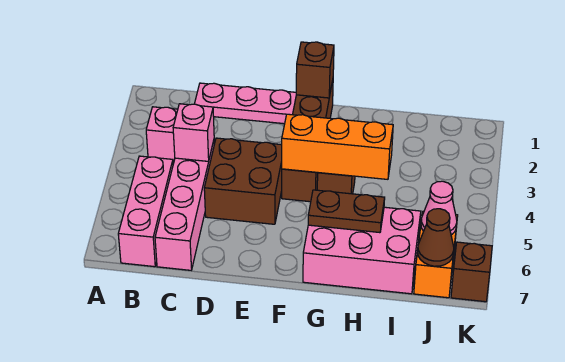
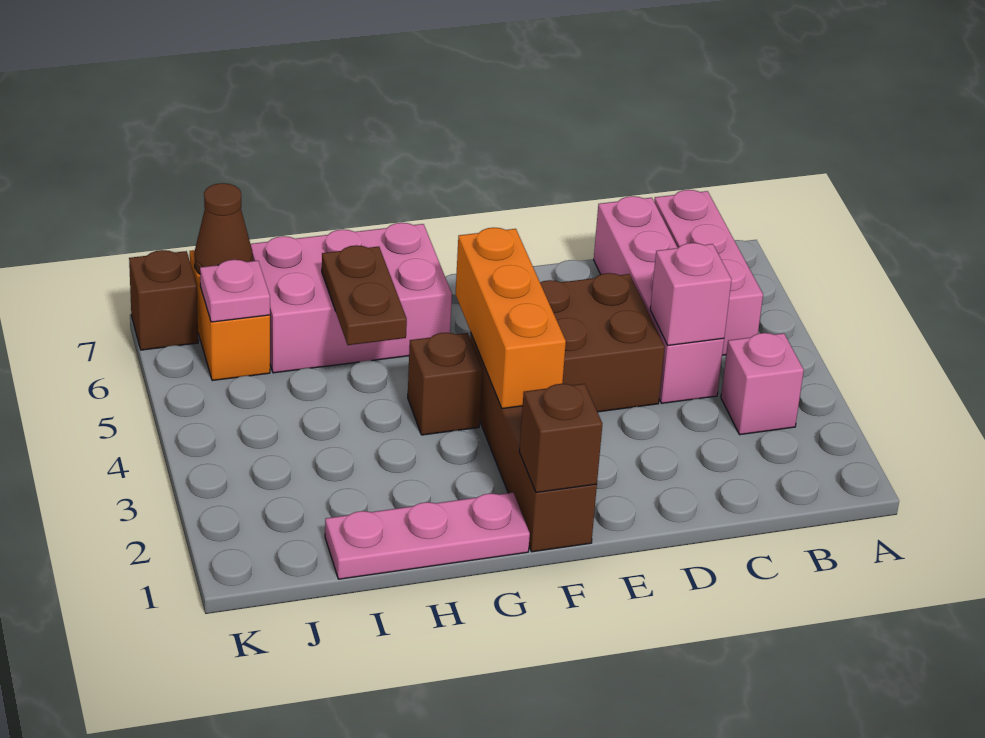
pink plate C1:E1 level 1 -> pink plate G1:I1 level 1
orange brick F4:H4 level 2 -> orange brick F3:F5 level 2
brown plate G6:H6 level 2 -> brown plate H5:H6 level 2
pink cone J6 level 2 -> pink plate J6 level 2

